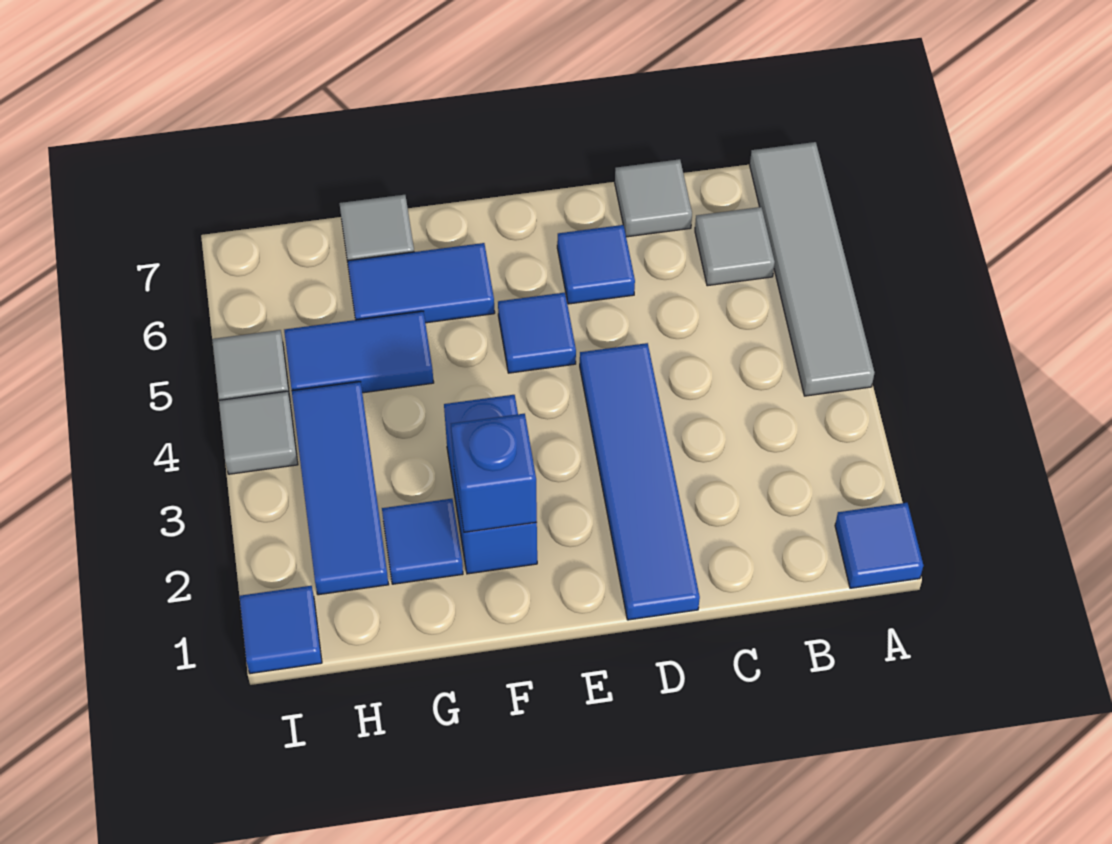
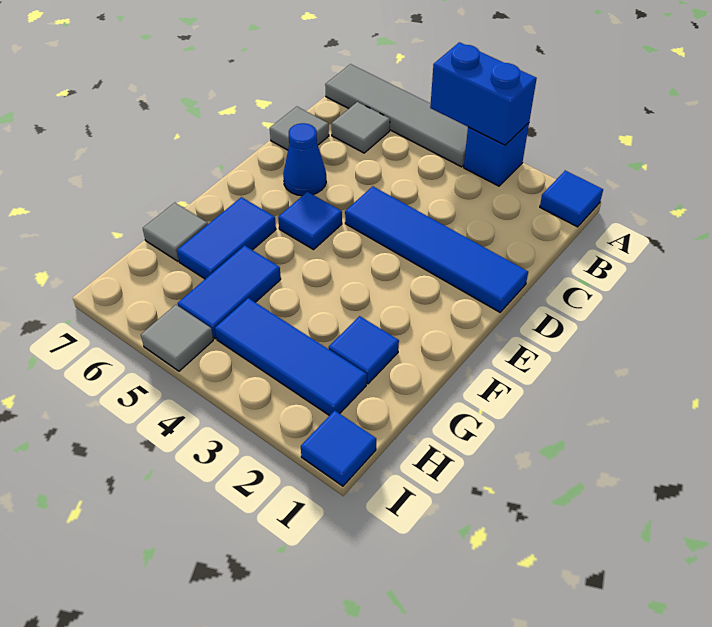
blue tile D6 level 1 -> blue cone D6 level 1
blue brick F2:F3 level 1 -> blue brick A3:A4 level 2
blue brick F2 level 2 -> blue brick A3 level 1
grey tile I4 level 1 -> none

